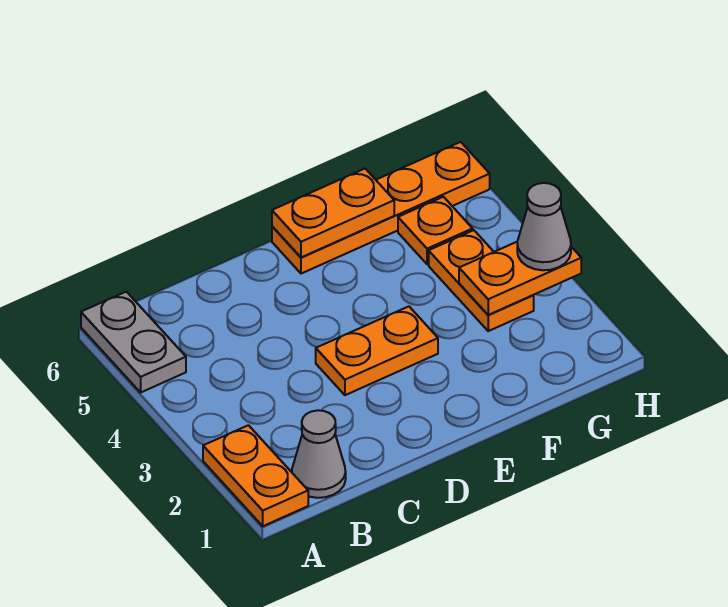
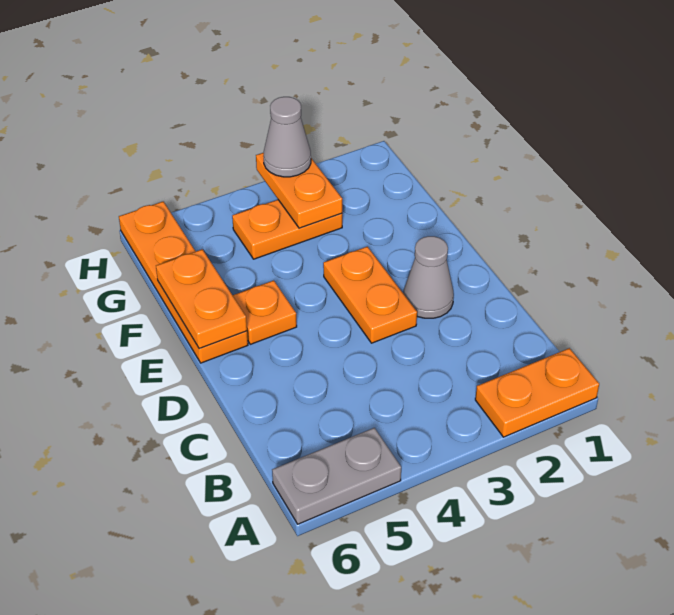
grey cone B1 level 1 -> grey cone D2 level 1
orange plate G5 level 1 -> orange plate E5 level 1

